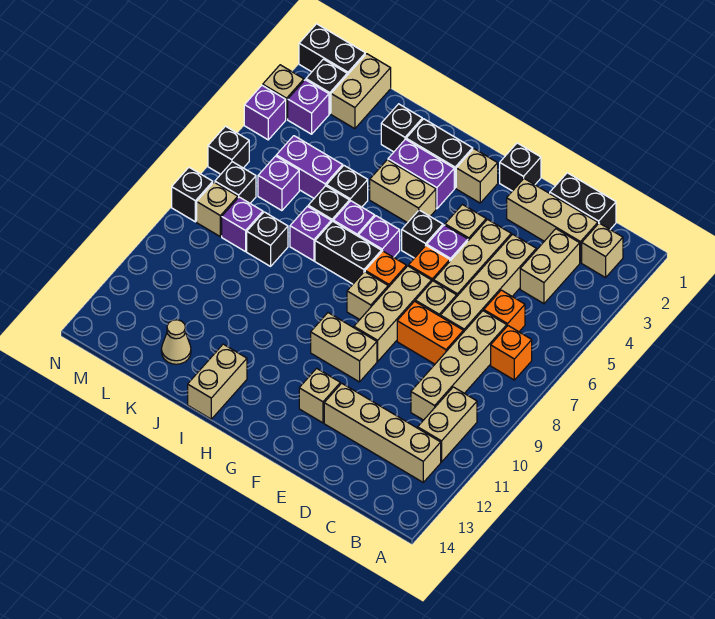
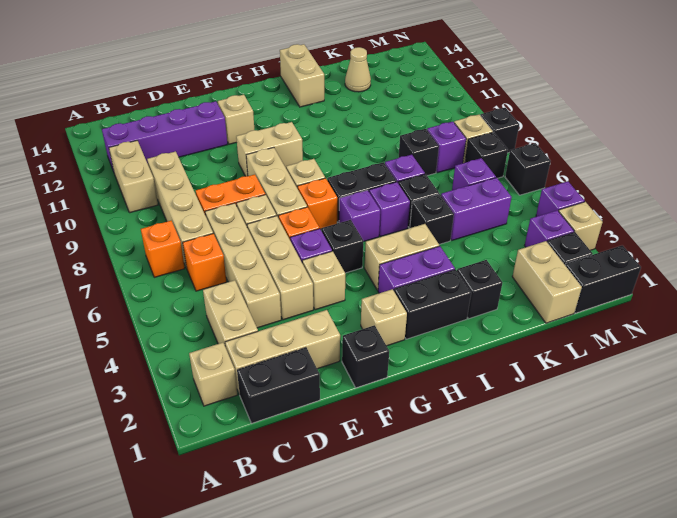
tan brick B12:E12 level 1 -> purple brick B12:E12 level 1

